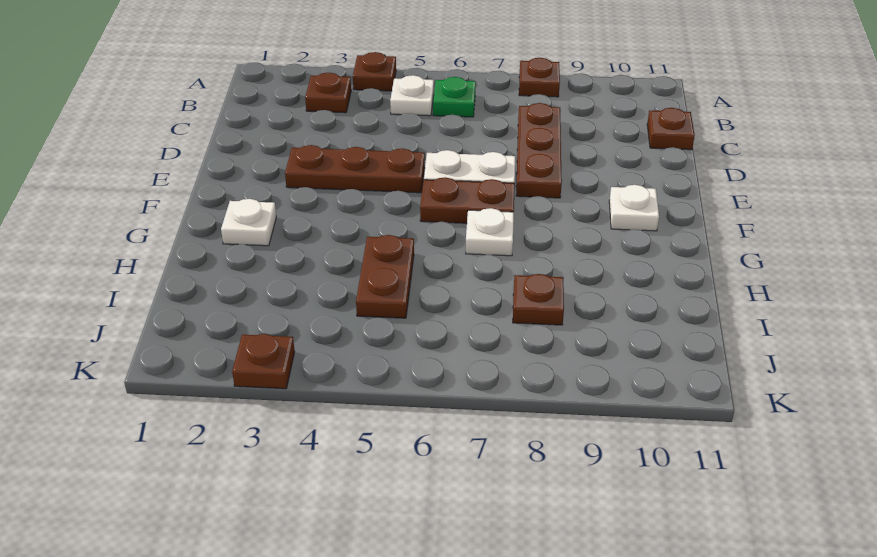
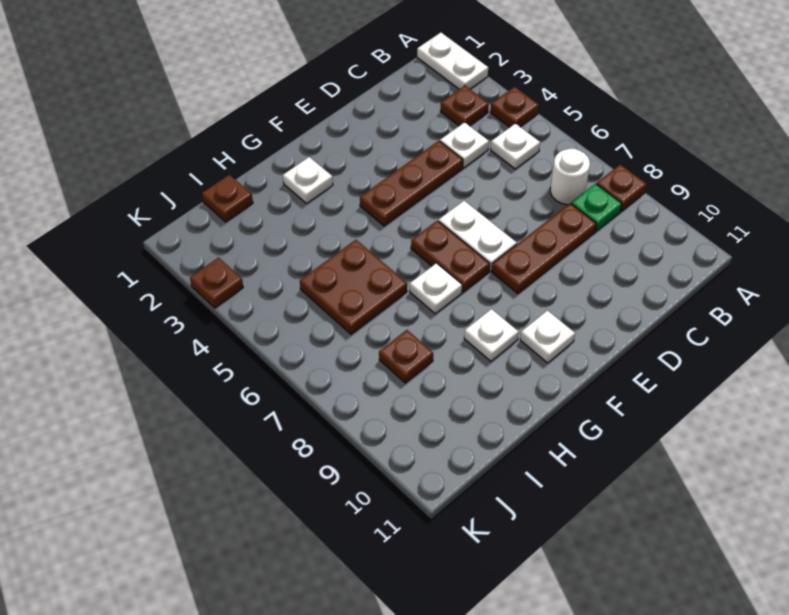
none -> white plate A1:A2 level 1
green plate B6 level 1 -> green plate B8 level 1
none -> white round brick B7 level 1
none -> white plate C4 level 1
brown plate C11 level 1 -> brown plate I1 level 1
brown plate E3:E5 level 1 -> brown plate D4:F4 level 1
none -> white plate G9 level 1
brown plate H5:I5 level 1 -> brown plate H5:I6 level 1

